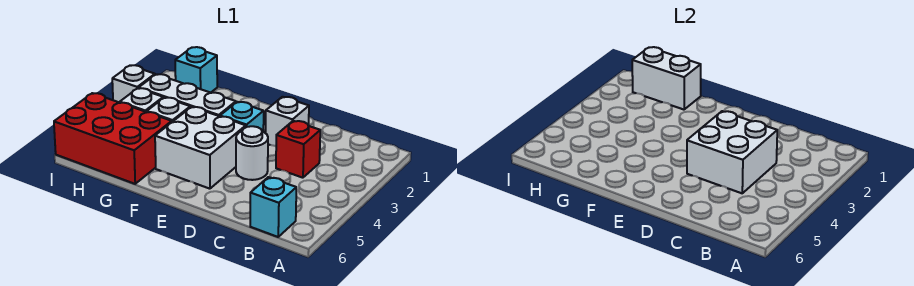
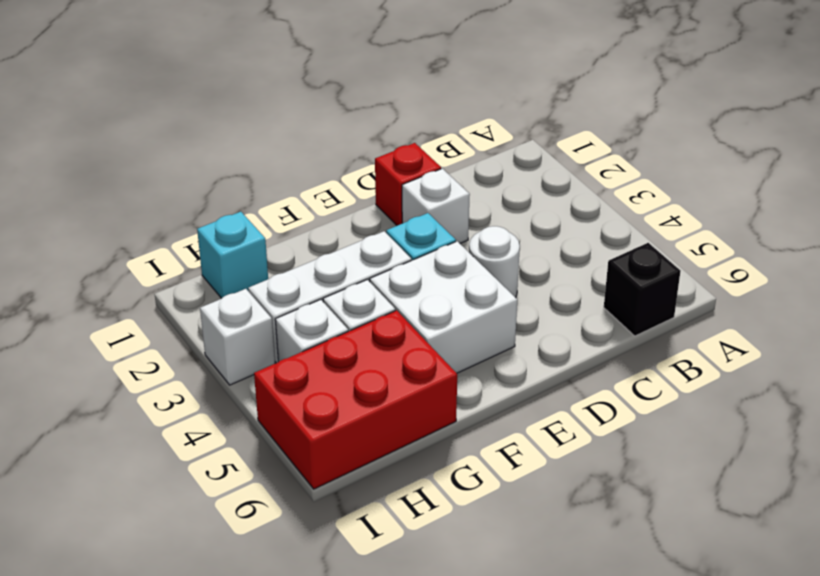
cyan brick B6 level 1 -> black brick B6 level 1
red brick C3 level 1 -> red brick D1 level 1
white brick C3:D4 level 2 -> none
white brick G1:H1 level 2 -> none

